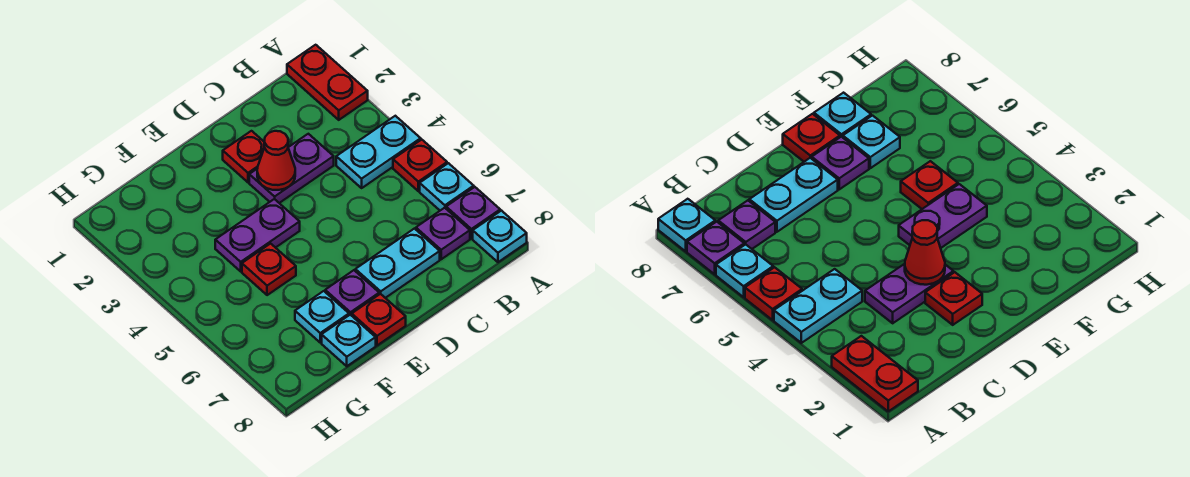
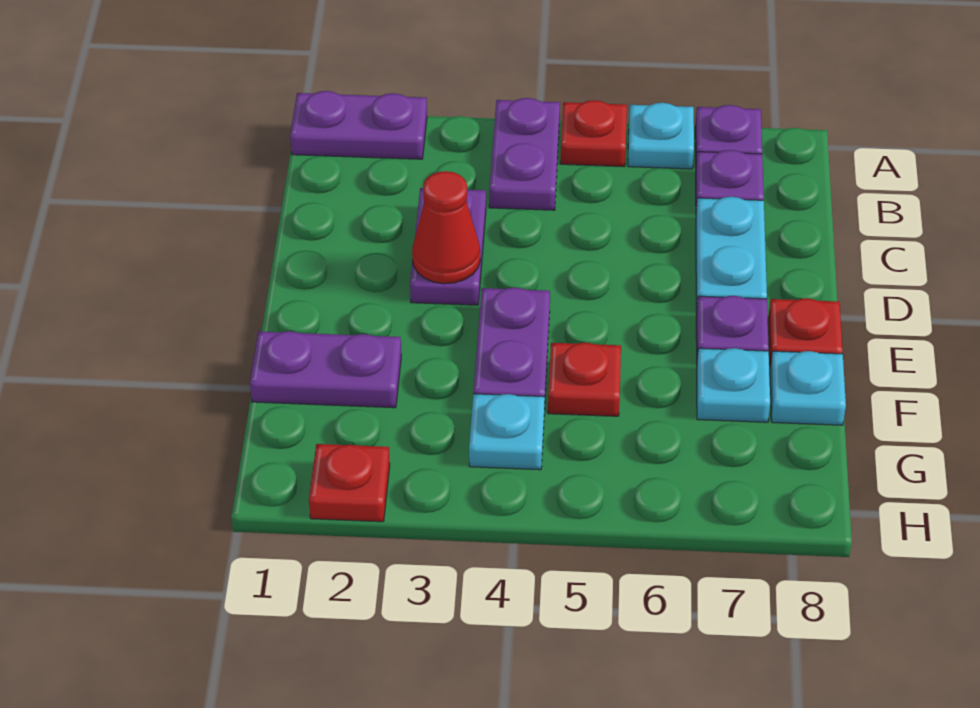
red plate A1:A2 level 1 -> purple plate A1:A2 level 1
cyan plate A4:B4 level 1 -> purple plate A4:B4 level 1
cyan plate A8 level 1 -> cyan plate G4 level 1
red plate D2 level 1 -> red plate H2 level 1
none -> purple plate F1:F2 level 1

